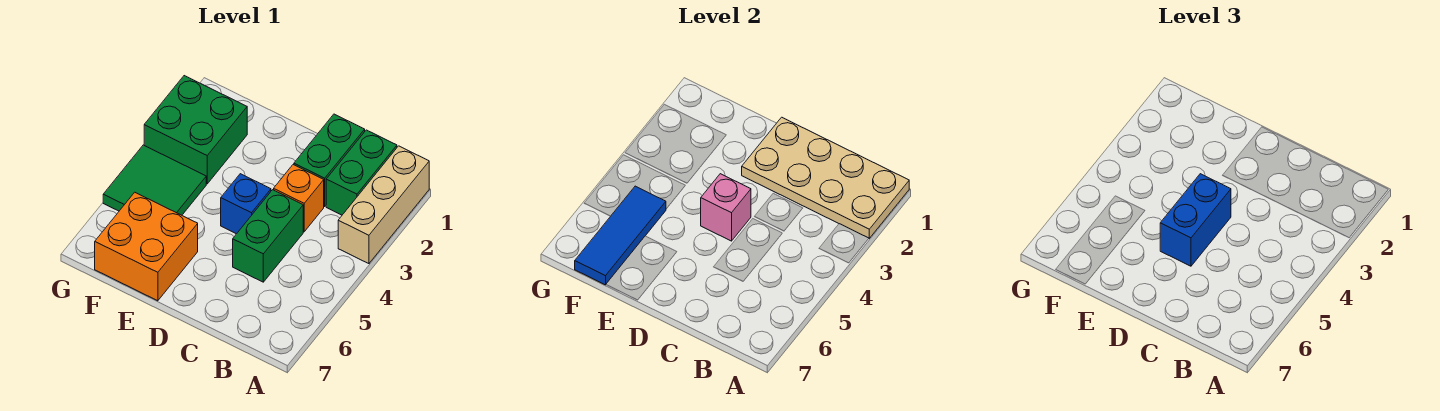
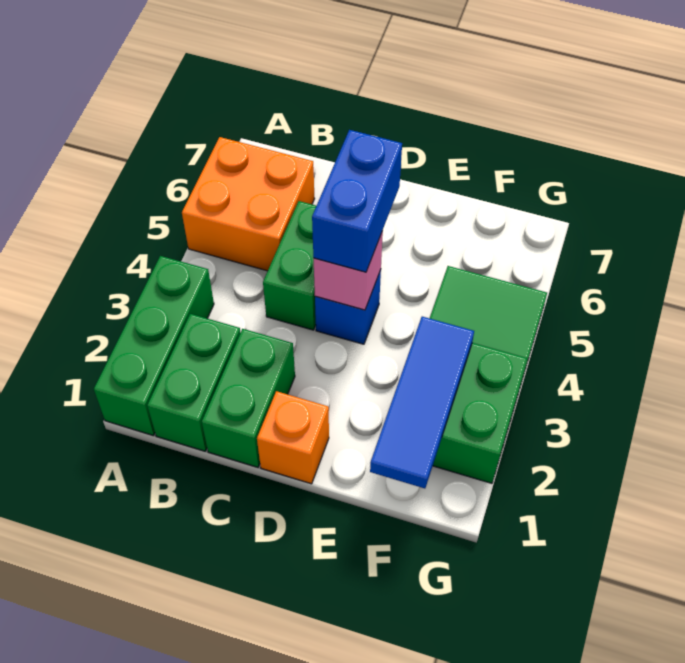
tan brick A1:A3 level 1 -> green brick A1:A3 level 1
tan plate A1:D2 level 2 -> none
orange brick C3 level 1 -> orange brick D1 level 1
orange brick E6:F7 level 1 -> orange brick A5:B6 level 1
blue tile F5:F7 level 2 -> blue tile F1:F3 level 2

